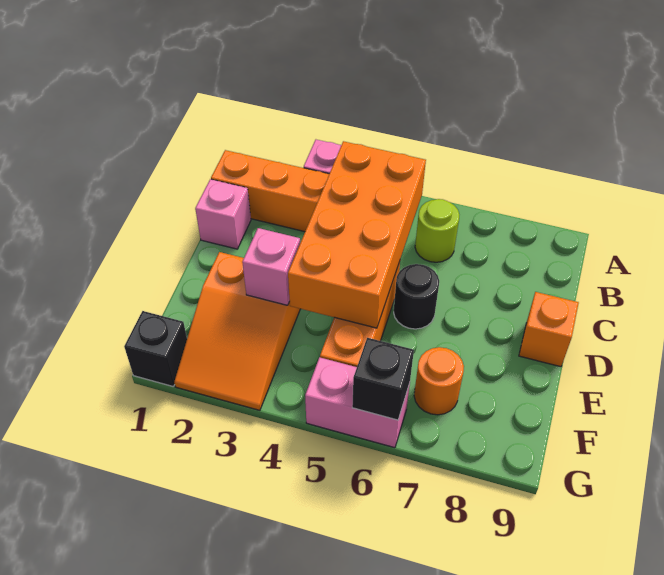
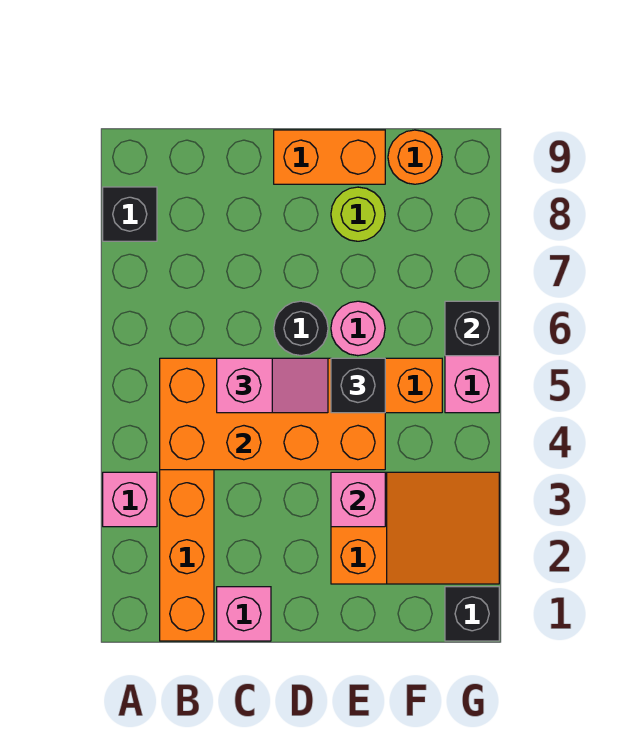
none -> black brick A8 level 1
lime round brick B6 level 1 -> lime round brick E8 level 1
none -> pink slope C5:D5 level 3 top C
orange brick D9 level 1 -> orange brick D9:E9 level 1
none -> black brick E5 level 3
none -> pink round brick E6 level 1
orange round brick F7 level 1 -> orange round brick F9 level 1

